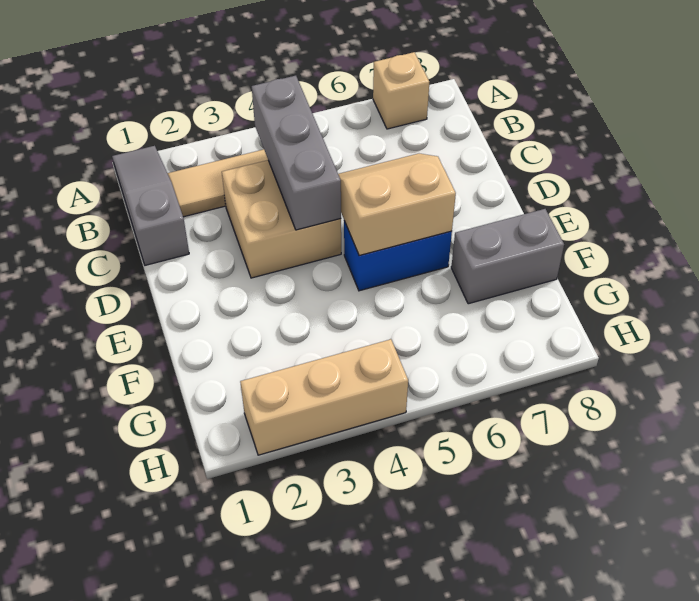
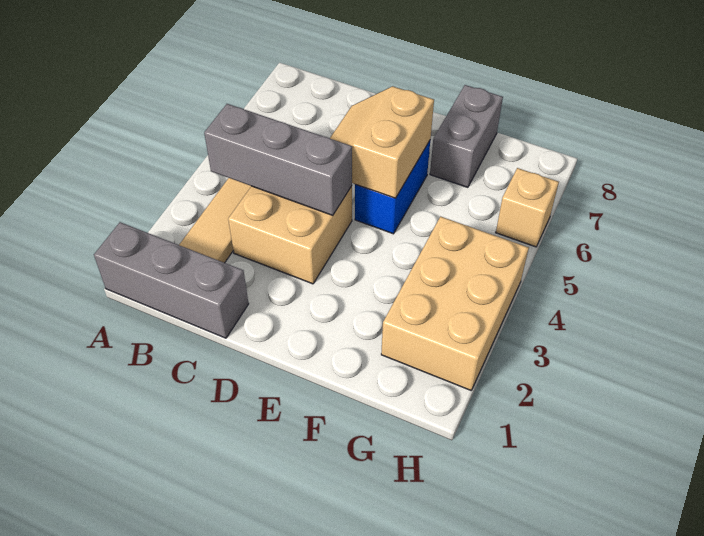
grey slope A1:C1 level 1 top C -> grey brick A1:C1 level 1
tan brick A7 level 1 -> tan brick H6 level 1
tan brick H2:H4 level 1 -> tan brick G2:H4 level 1

